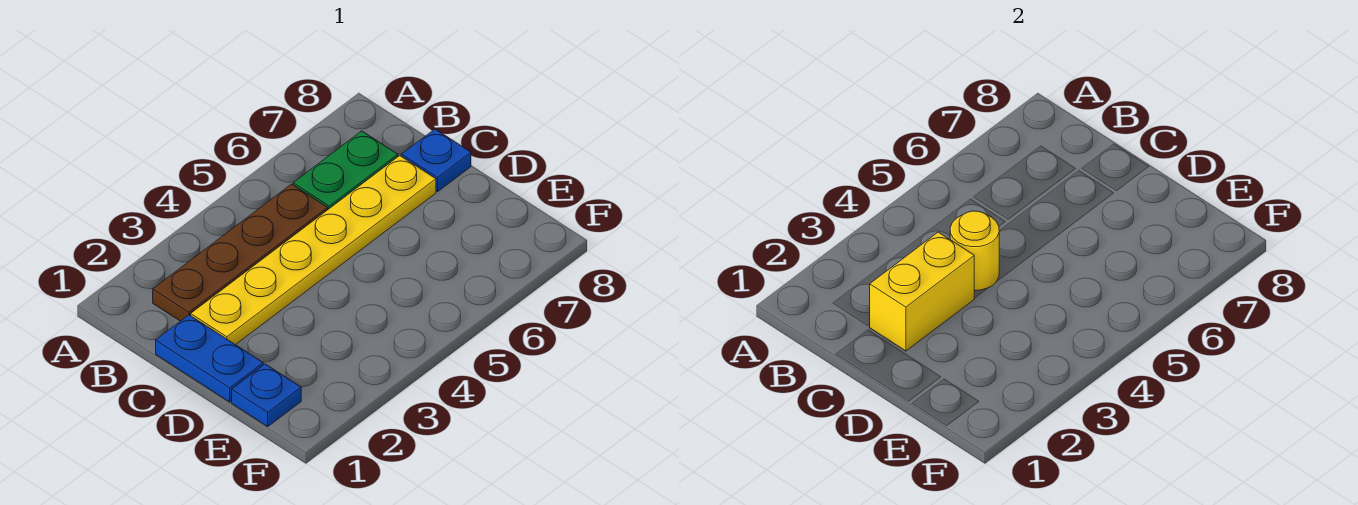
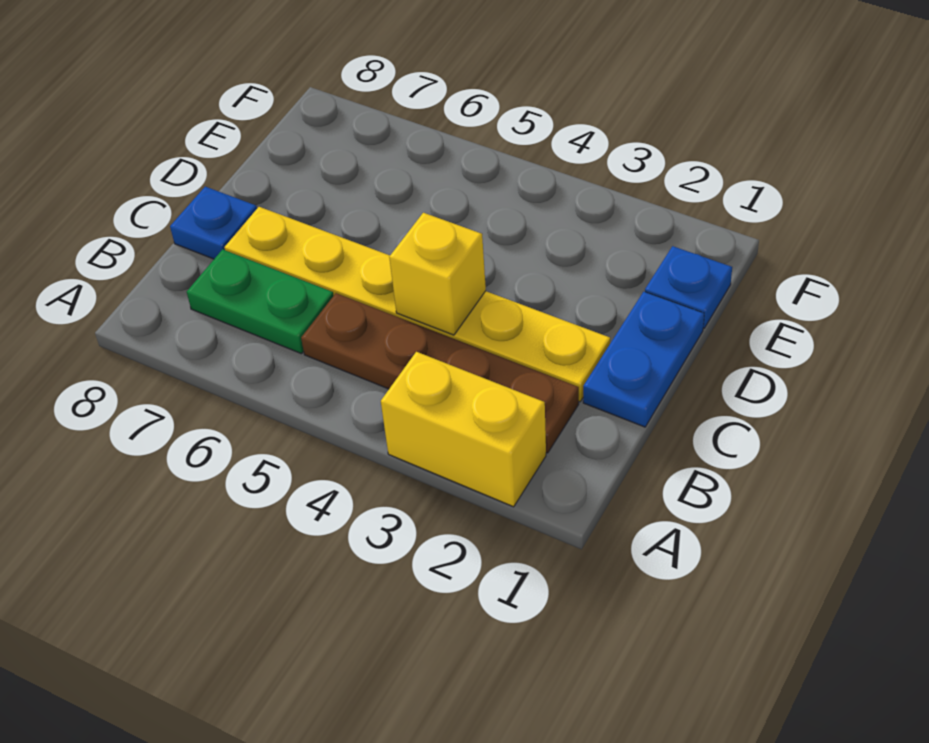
yellow brick C2:C3 level 2 -> yellow brick A2:A3 level 1
yellow round brick C4 level 2 -> yellow brick C4 level 2

